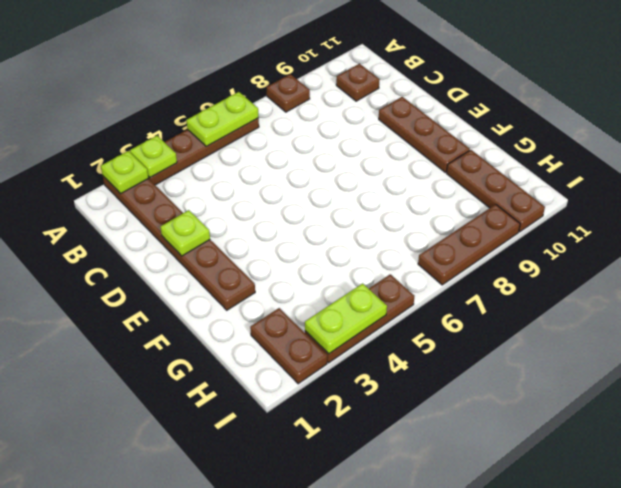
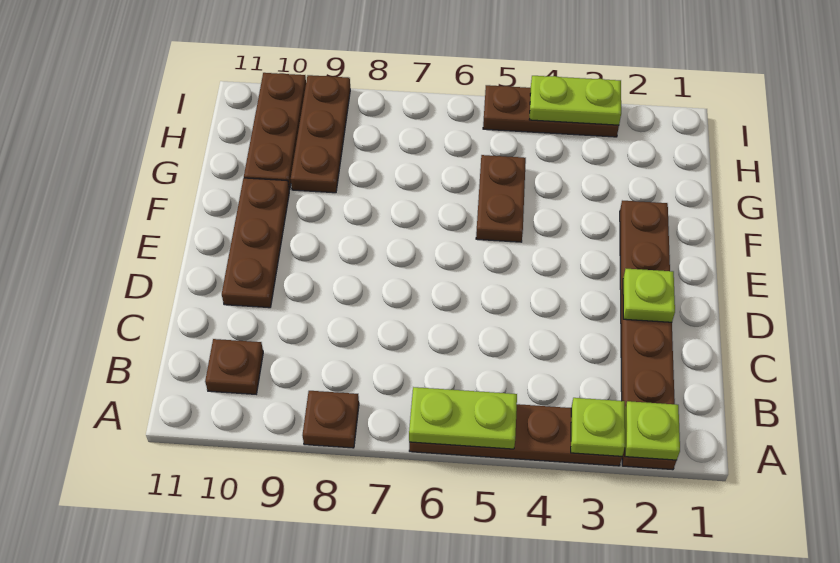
brown plate H2:I2 level 1 -> brown plate F5:G5 level 1
brown plate I7:I9 level 1 -> brown plate G9:I9 level 1

